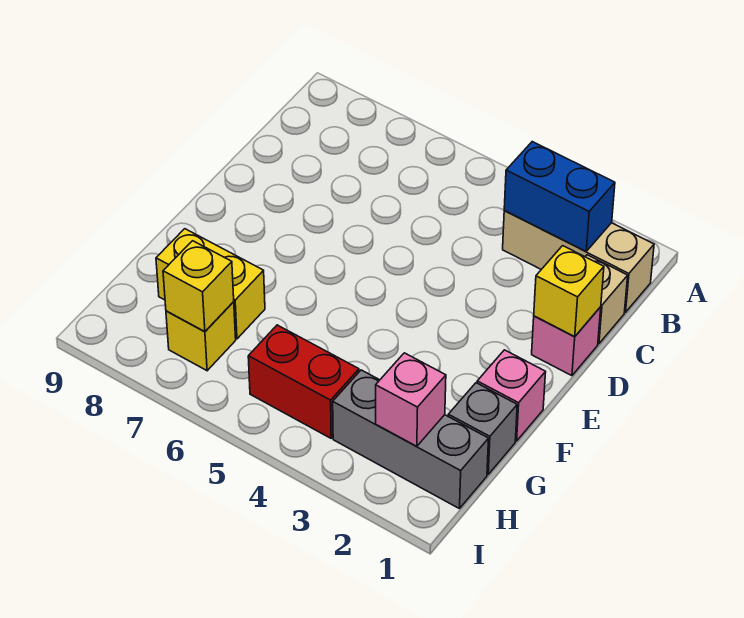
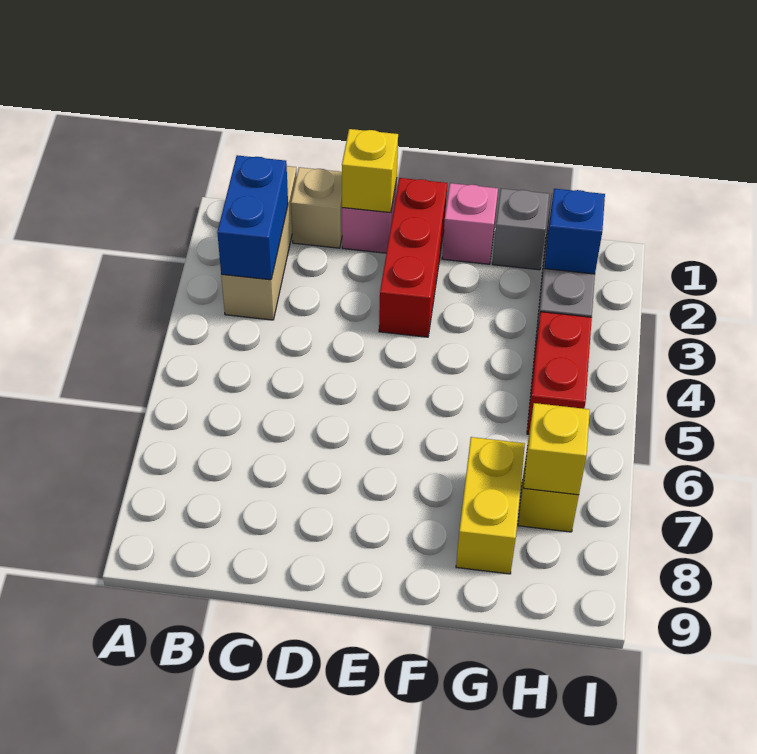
none -> red brick E1:E3 level 1
pink brick H2 level 2 -> blue brick H2 level 2

